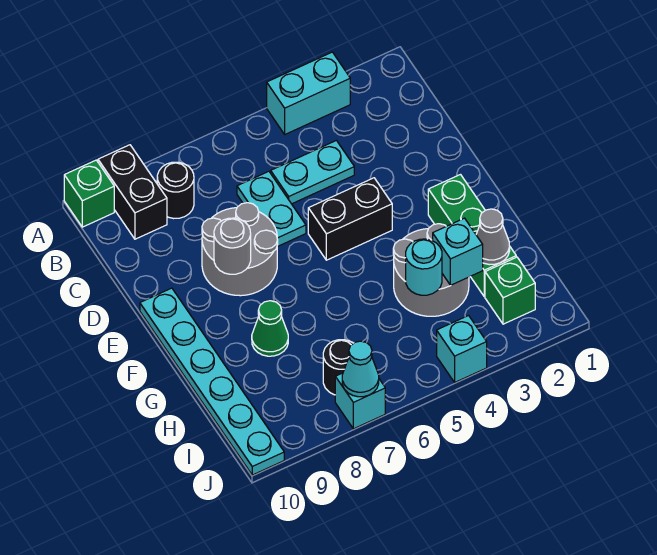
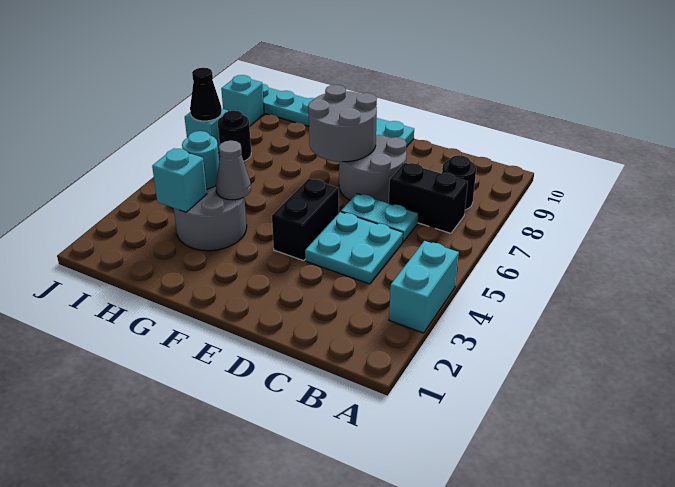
black brick A9:B9 level 1 -> black brick B7:C7 level 1
green brick A10 level 1 -> none
cyan plate C4:C5 level 1 -> cyan plate C4:D5 level 1
grey round brick E8 level 2 -> grey round brick E7:F8 level 2
green brick F2:H2 level 1 -> none
green cone G8 level 1 -> none
grey cone H2 level 2 -> grey cone G4 level 2
green brick I2 level 1 -> none
cyan brick J4 level 1 -> cyan brick J9 level 1
cyan cone J7 level 2 -> black cone J7 level 2

